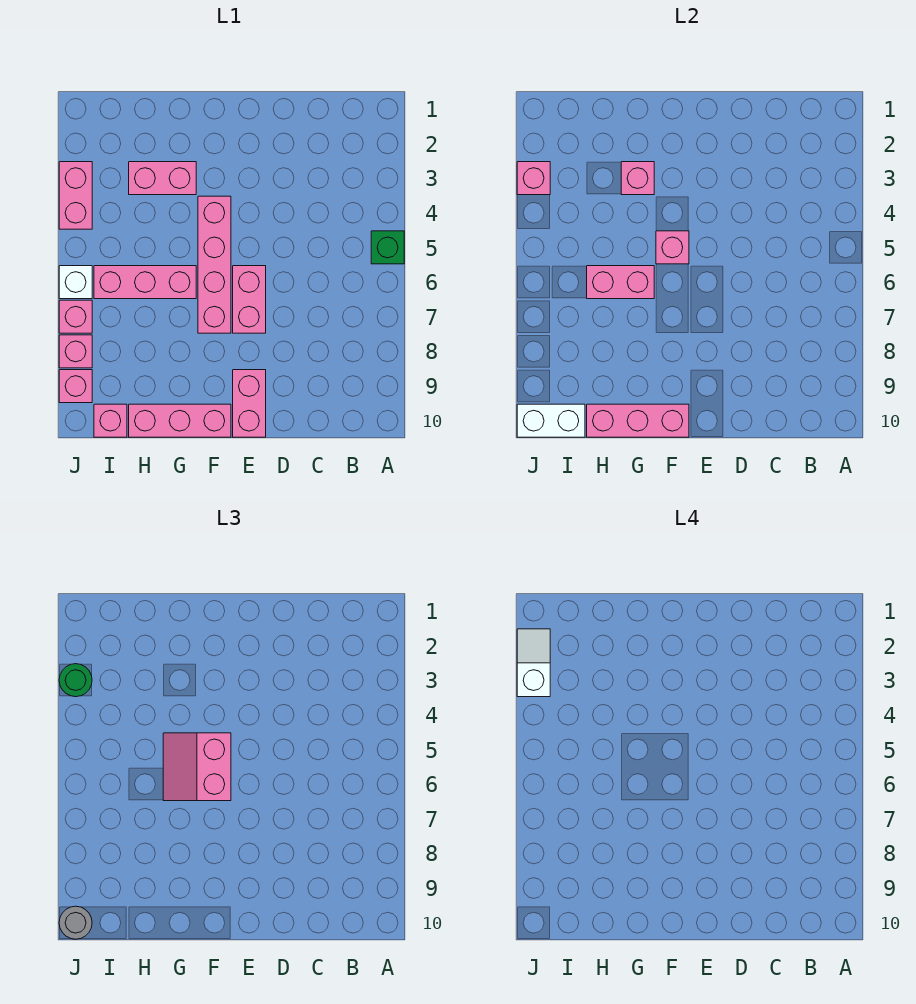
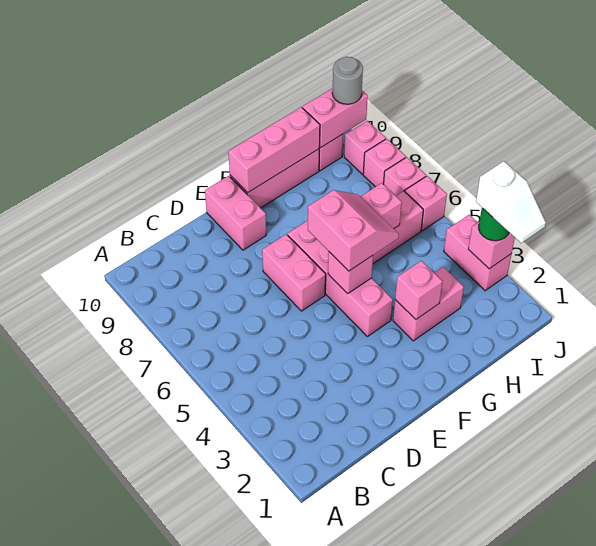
green brick A5 level 1 -> none
white brick I10:J10 level 2 -> pink brick I10:J10 level 2
white brick J6 level 1 -> pink brick J6 level 1

